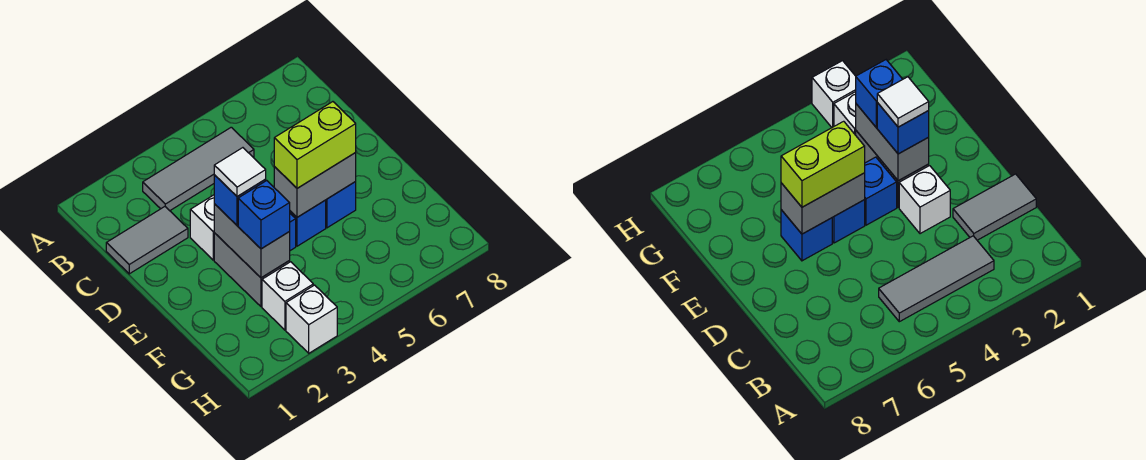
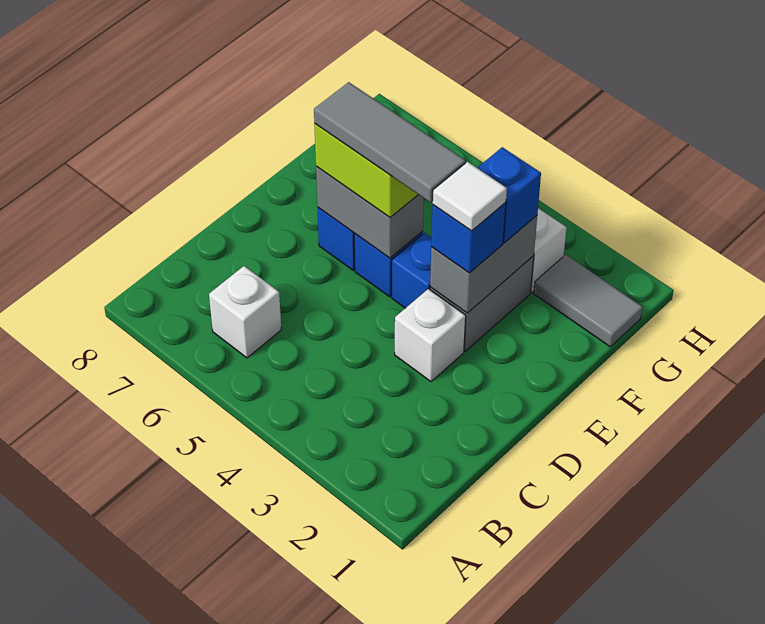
grey tile B3:B5 level 1 -> grey tile E4:E6 level 4
grey tile C1:C2 level 1 -> grey tile G1:G2 level 1
white brick H3 level 1 -> white brick B6 level 1

